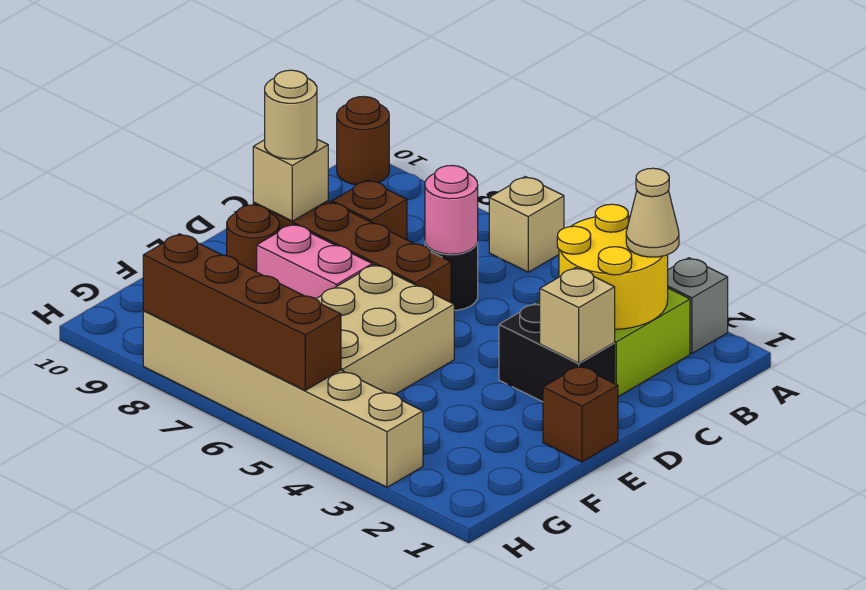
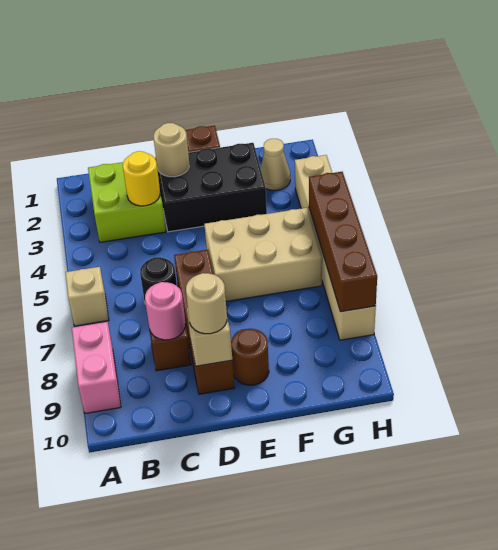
grey brick A2 level 1 -> none
brown round brick A10 level 1 -> none
yellow round brick B2:C3 level 2 -> yellow round brick C3 level 2
tan cone B2 level 3 -> tan cone G2 level 1
pink round brick C6 level 2 -> pink round brick C8 level 2
black brick D2:D3 level 1 -> black brick D2:F3 level 1
tan brick D2 level 2 -> tan round brick D2 level 2
pink brick E7:E8 level 1 -> pink brick A8:A9 level 1

